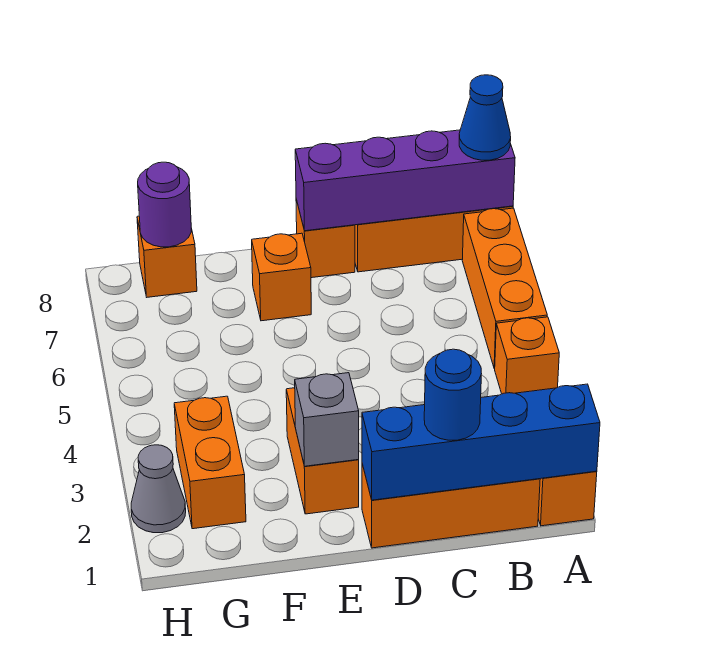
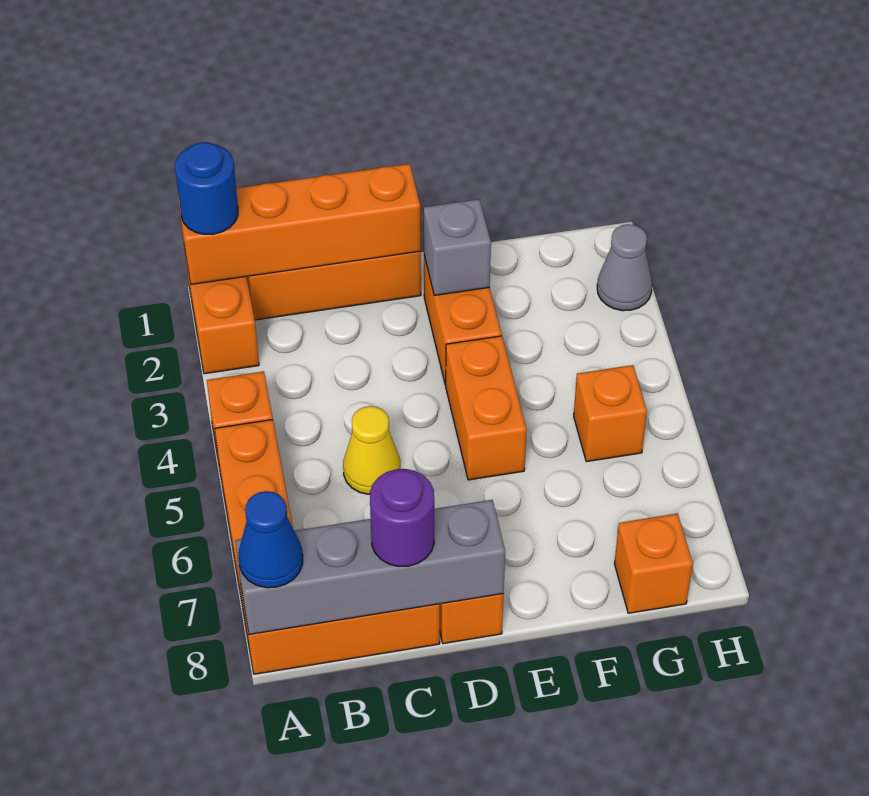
blue brick A1:D1 level 2 -> orange brick A1:D1 level 2
purple brick A8:D8 level 2 -> grey brick A8:D8 level 2
blue round brick C1 level 3 -> blue round brick A1 level 3
none -> yellow cone C5 level 1
orange brick E7 level 1 -> orange brick G5 level 1
orange brick G2:G3 level 1 -> orange brick E4:E5 level 1
purple round brick G8 level 2 -> purple round brick C8 level 3

